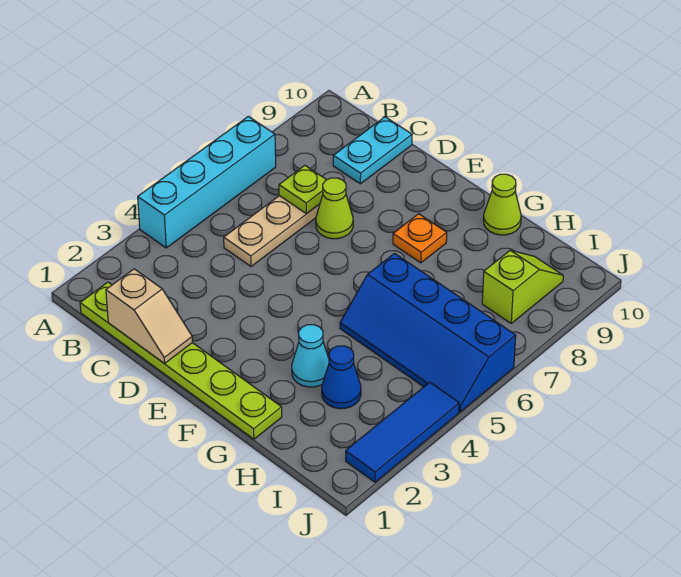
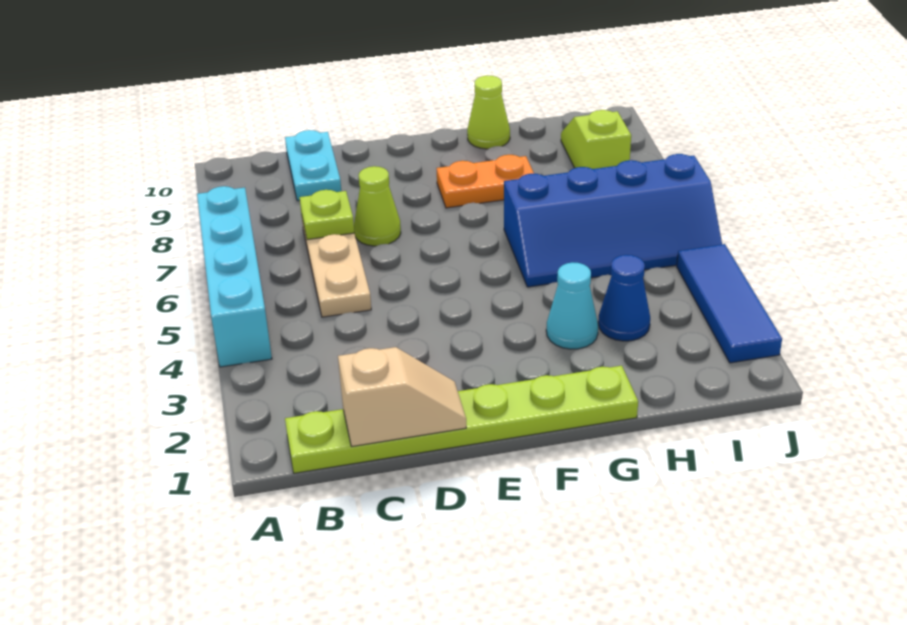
orange plate F8 level 1 -> orange plate F8:G8 level 1

